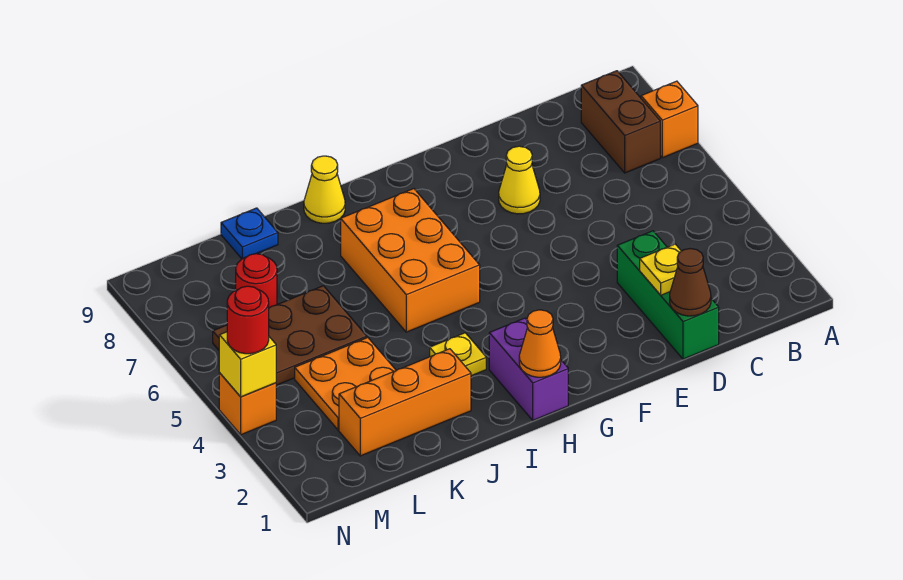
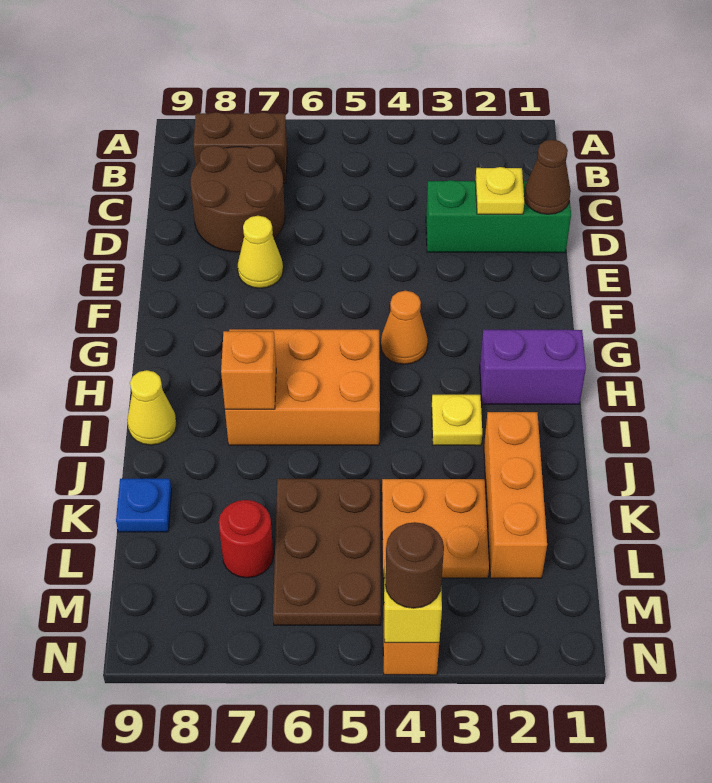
orange brick A7 level 1 -> orange brick I7 level 2
none -> brown round brick C7:D8 level 1
orange cone H1 level 2 -> orange cone G4 level 1
red round brick N4 level 3 -> brown round brick N4 level 3

